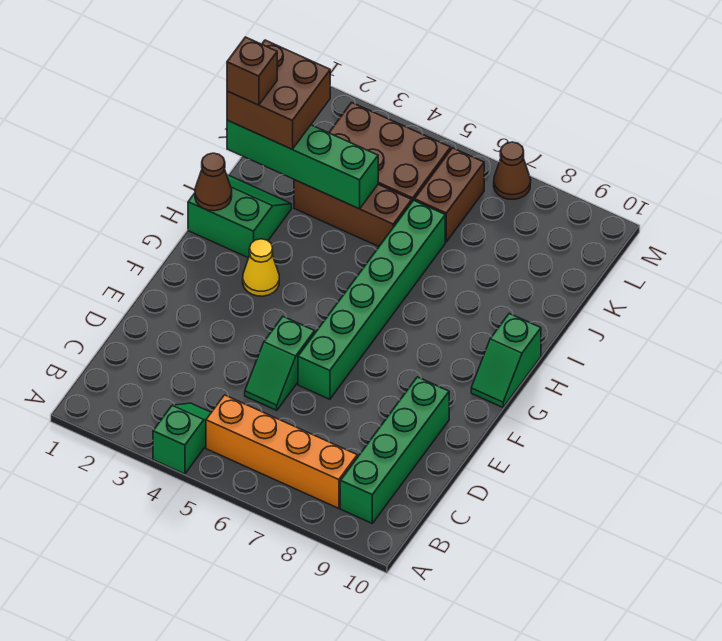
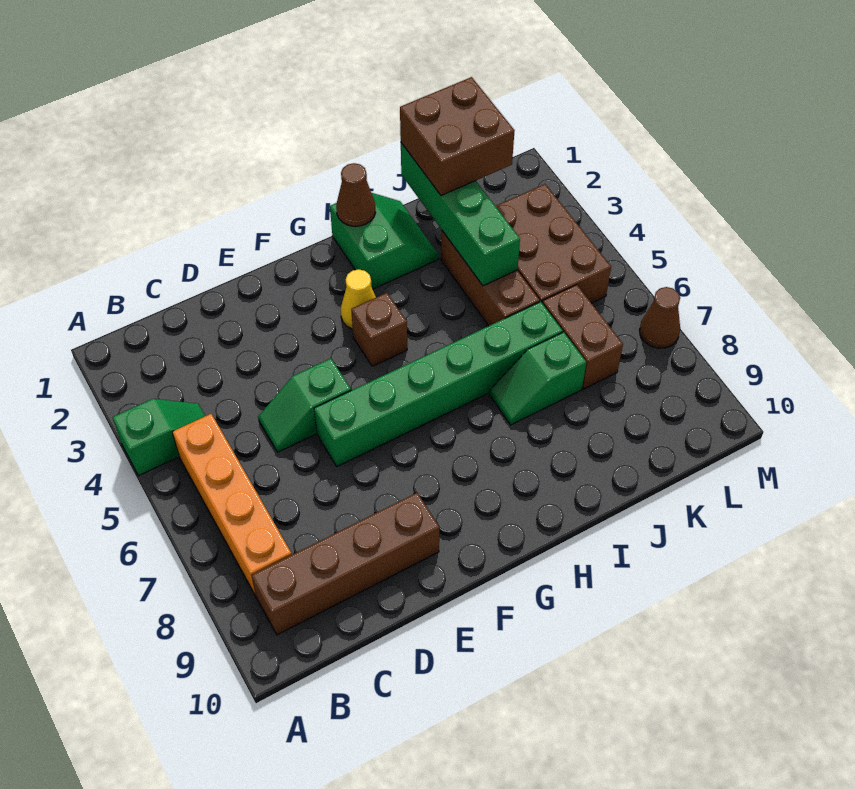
green brick B9:E9 level 1 -> brown brick B9:E9 level 1
green slope G10:H10 level 1 top H -> green slope I7:J7 level 1 top J
brown brick J1 level 4 -> brown brick G4 level 1
brown brick K6:L6 level 1 -> brown brick K6:K7 level 1

